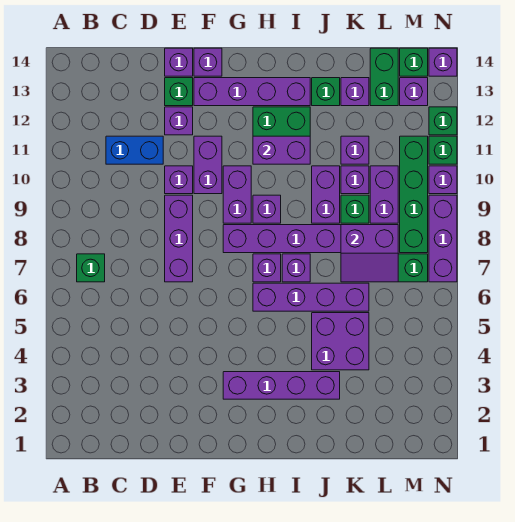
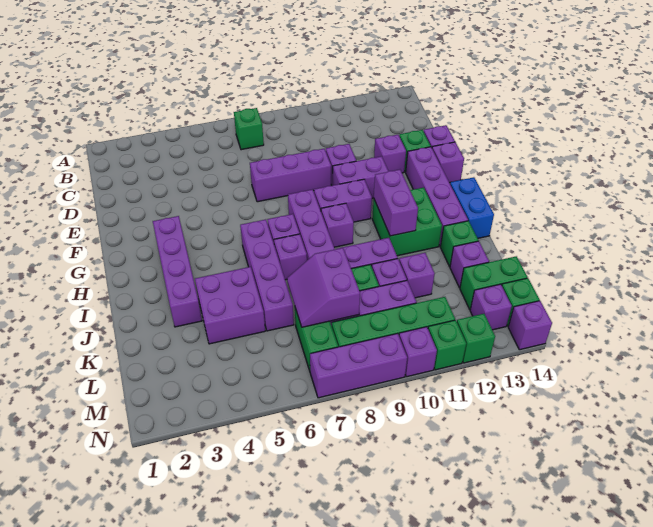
blue brick C11:D11 level 1 -> blue brick H14:I14 level 1

